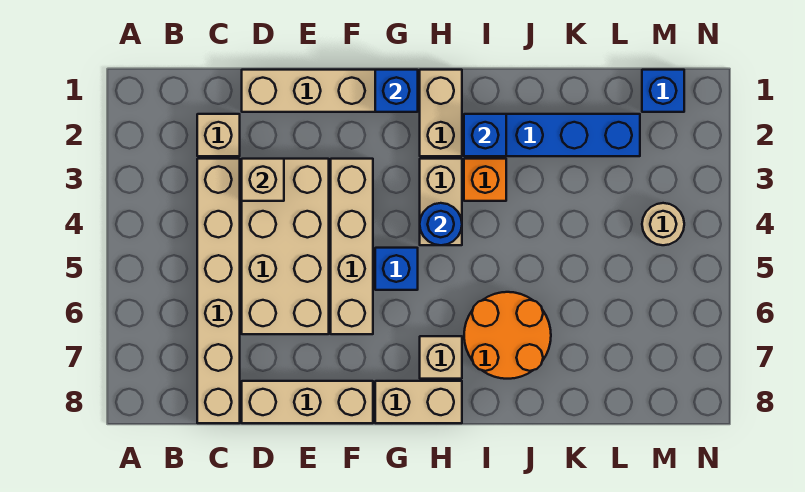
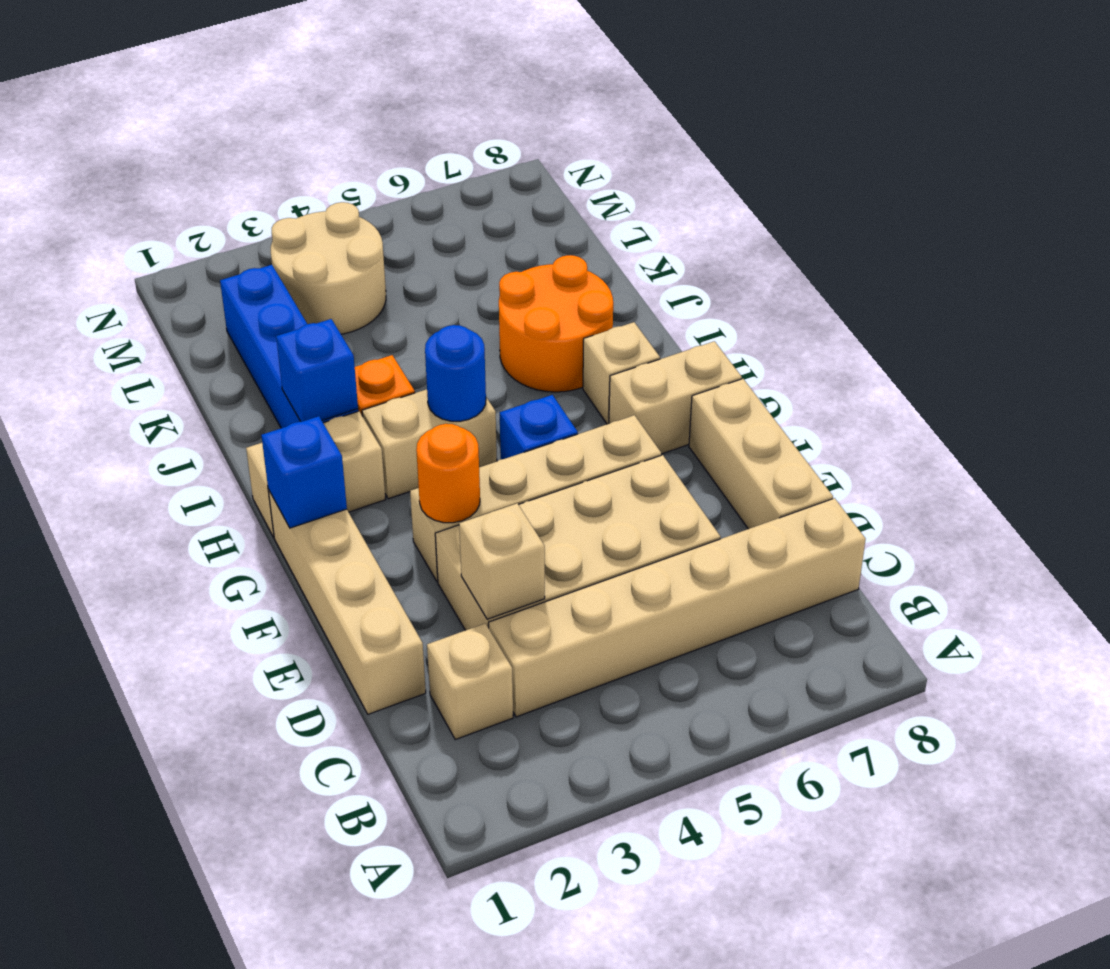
none -> orange round brick F3 level 2
tan brick G8:H8 level 1 -> tan brick G7:G8 level 1
blue brick M1 level 1 -> none
tan round brick M4 level 1 -> tan round brick L3:M4 level 1

